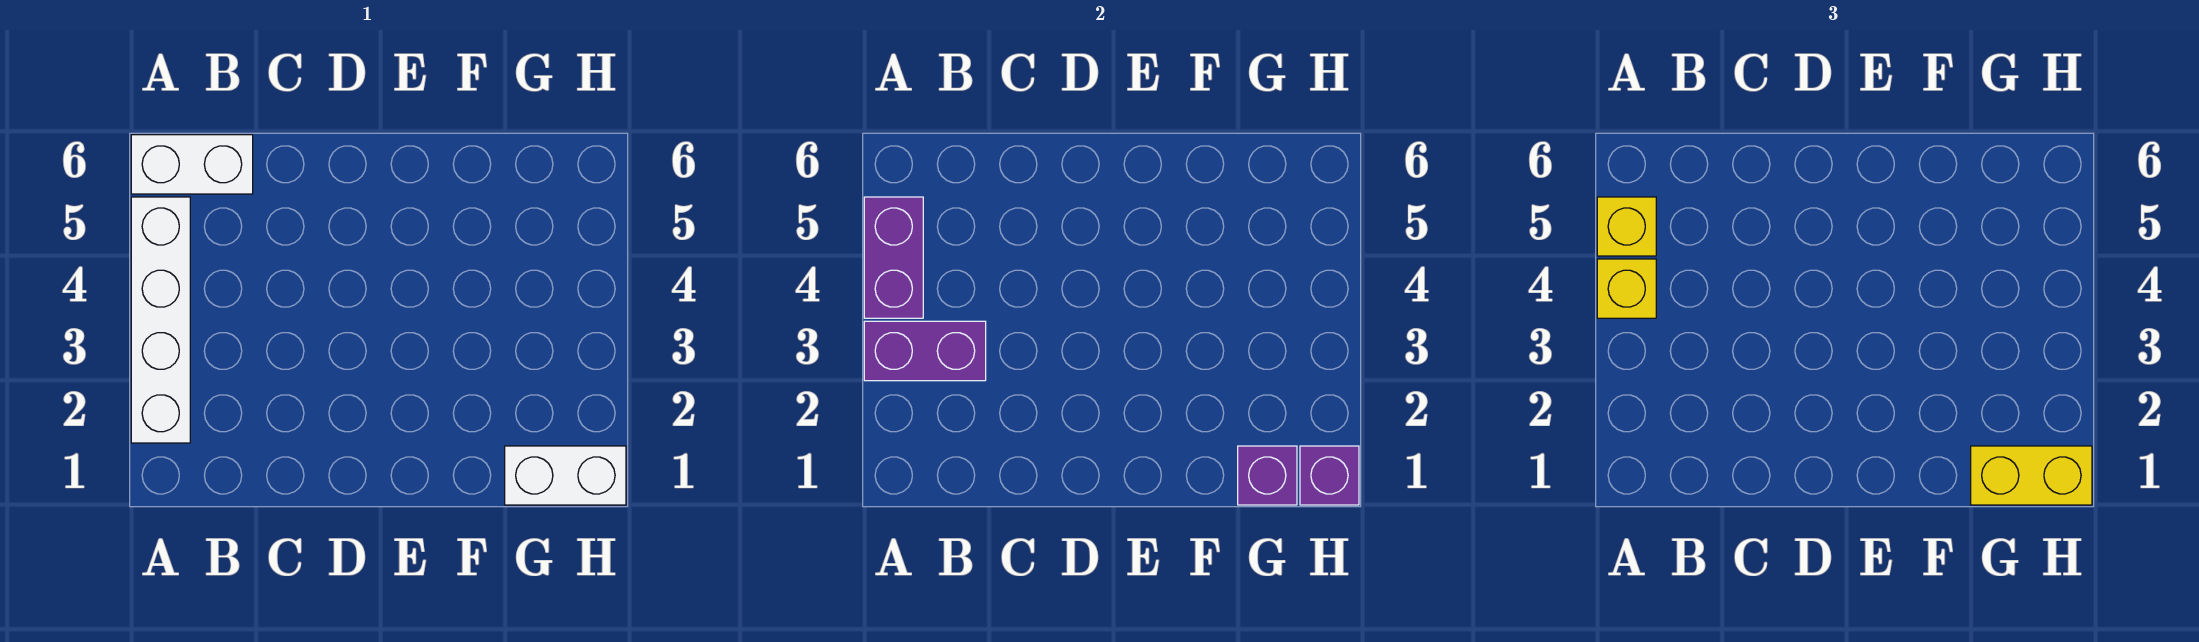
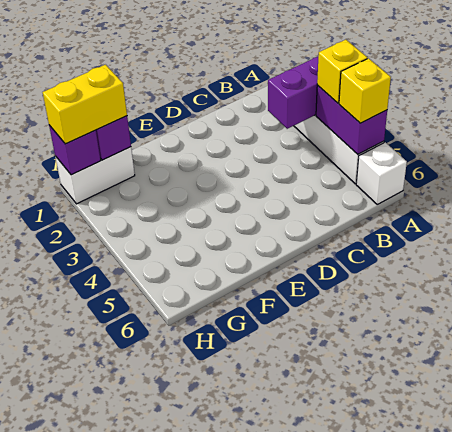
white brick A6:B6 level 1 -> white brick A6 level 1

